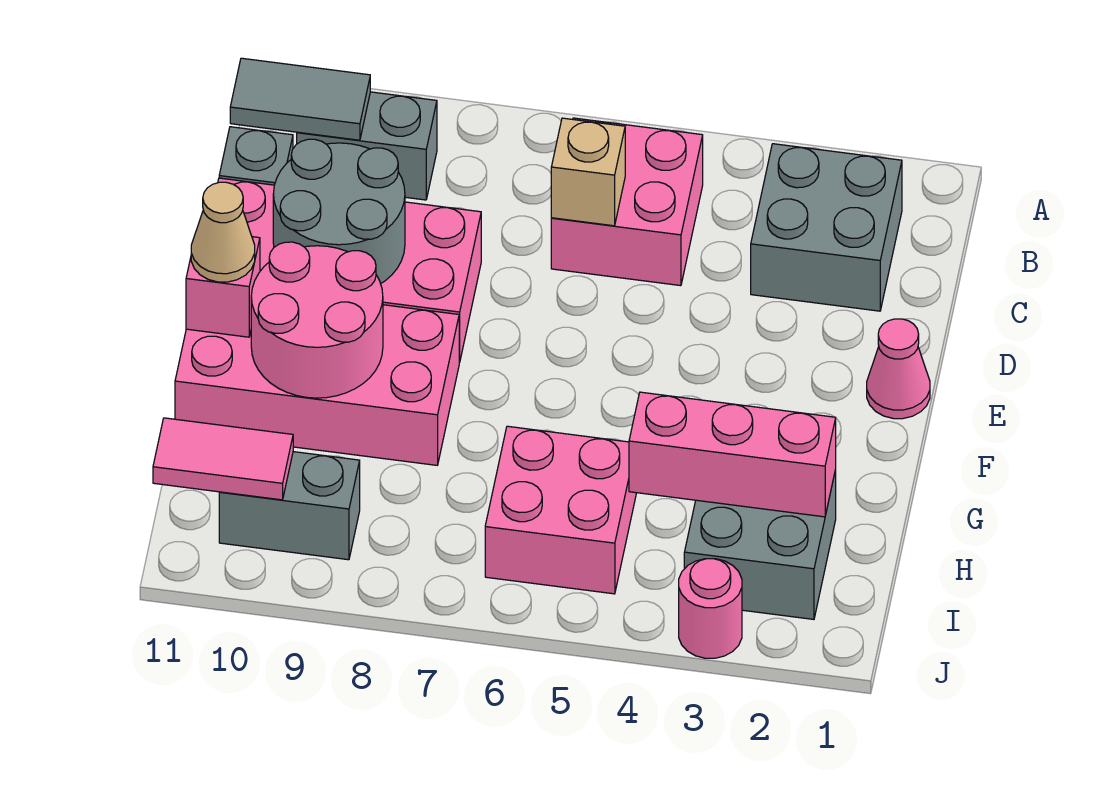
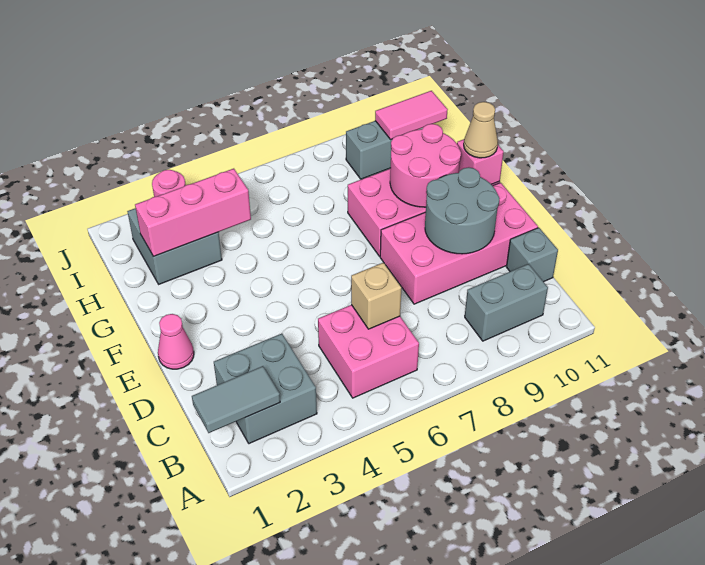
grey tile B10:B11 level 2 -> grey tile B1:B2 level 2
pink brick H5:I6 level 1 -> none

